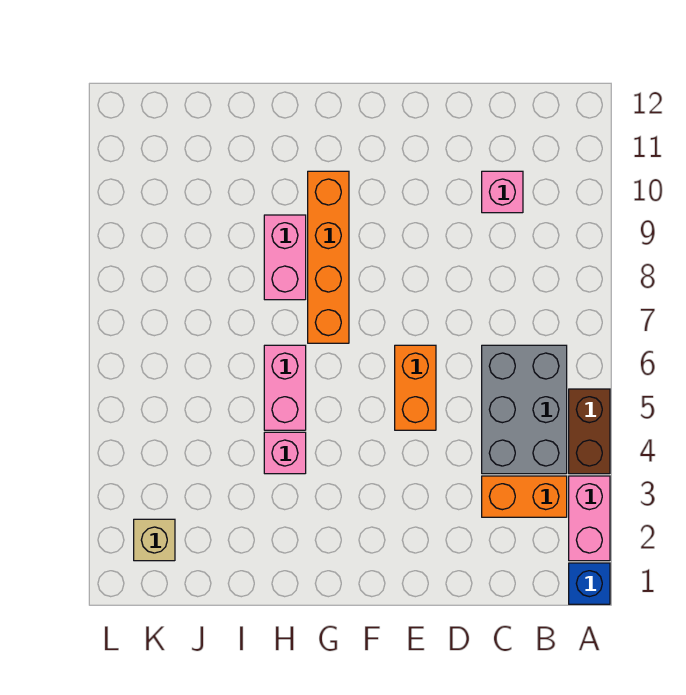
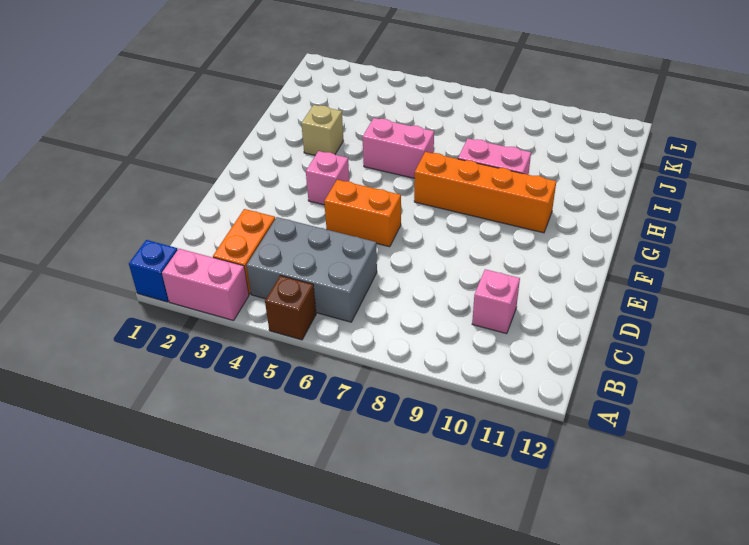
brown brick A4:A5 level 1 -> brown brick A5 level 1
pink brick H4 level 1 -> pink brick F4 level 1
tan brick K2 level 1 -> tan brick H3 level 1

